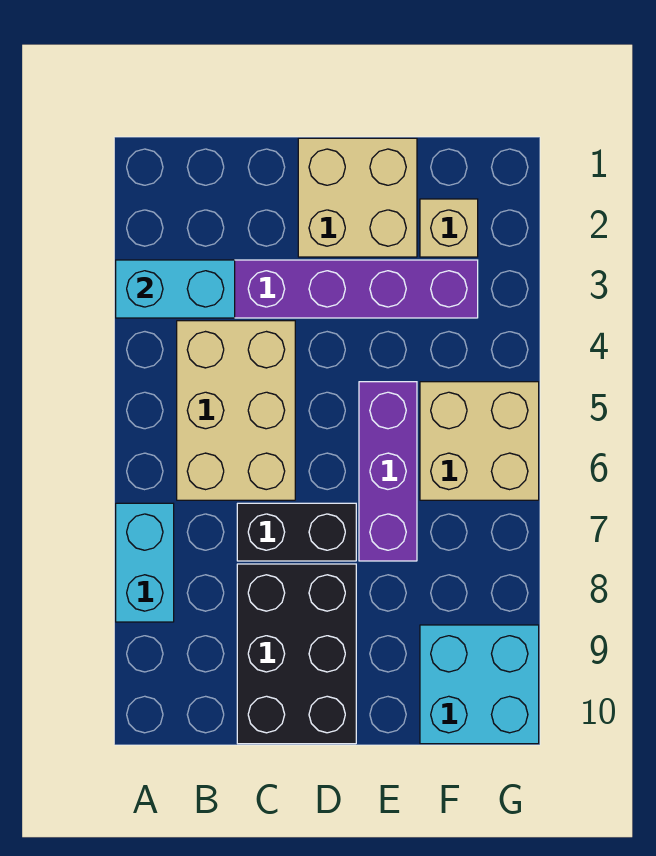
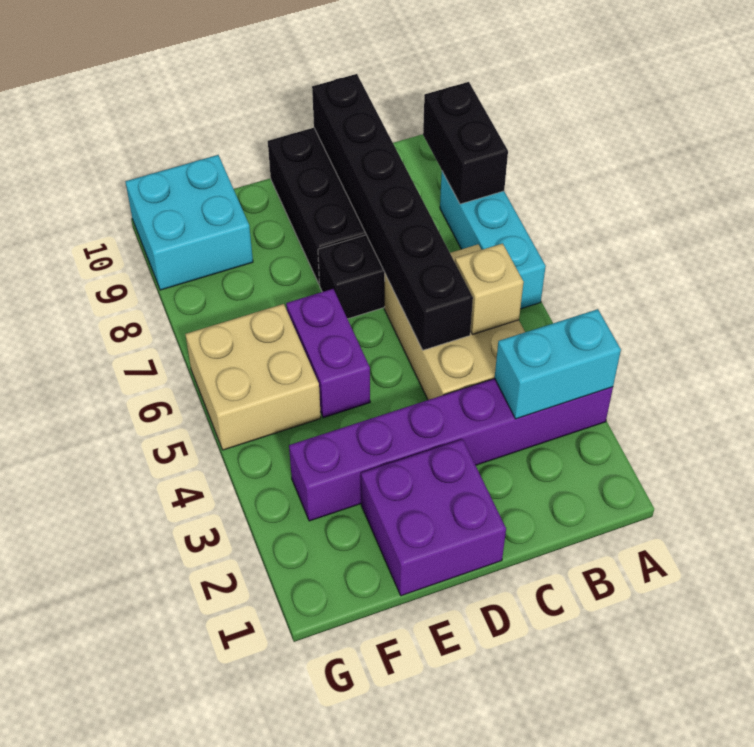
cyan brick A7:A8 level 1 -> cyan brick A6:A8 level 1
none -> black brick A8:A9 level 2
none -> black brick C5:C10 level 2
tan brick D1:E2 level 1 -> purple brick D1:E2 level 1
purple brick E5:E7 level 1 -> purple brick E5:E6 level 1
tan brick F2 level 1 -> tan brick B5 level 2

